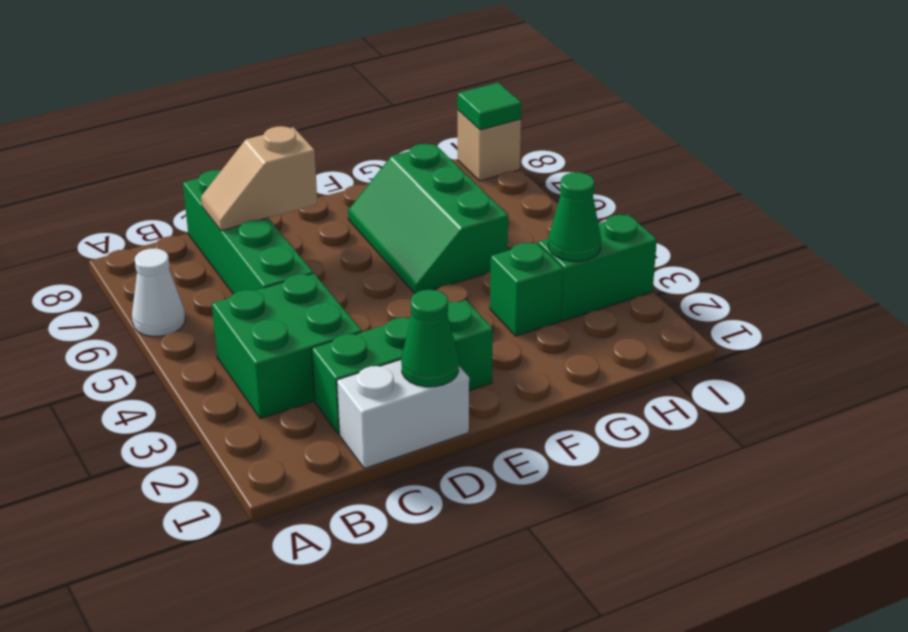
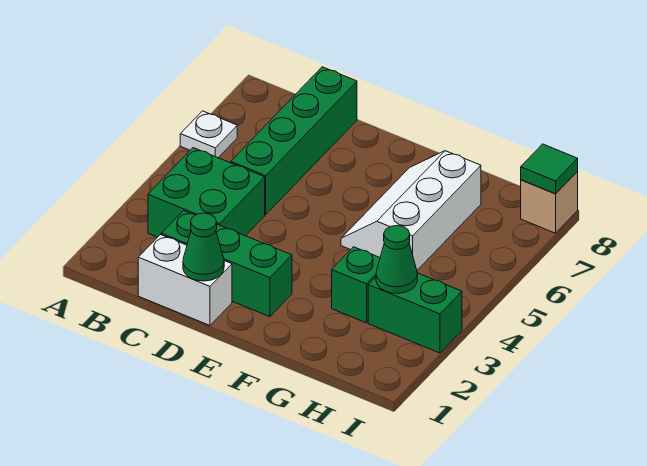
white cone A6 level 1 -> white plate A6 level 1
tan slope C7:D7 level 2 top D -> none
green slope F5:G7 level 1 top G -> white slope F5:G7 level 1 top G

